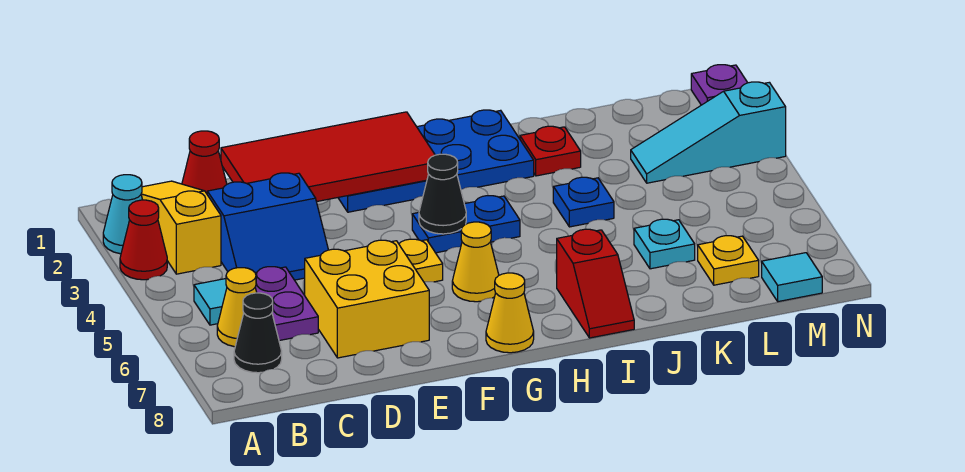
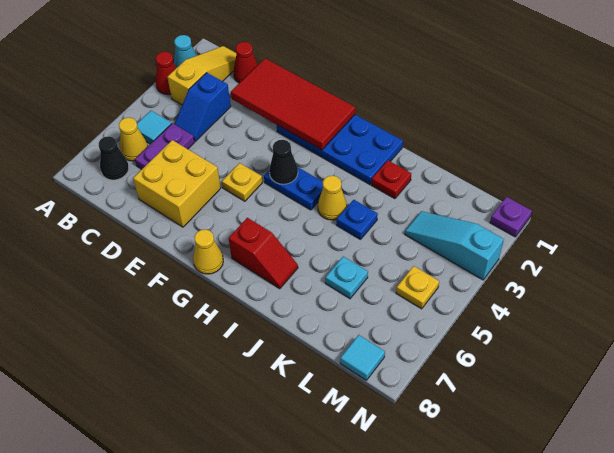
blue slope C3:D4 level 1 top 3 -> blue slope C3:C4 level 1 top 3
yellow cone G6 level 1 -> yellow cone I4 level 1
red slope I7:I8 level 1 top 7 -> red slope H7:I7 level 1 top H
yellow plate L7 level 1 -> yellow plate M5 level 1

